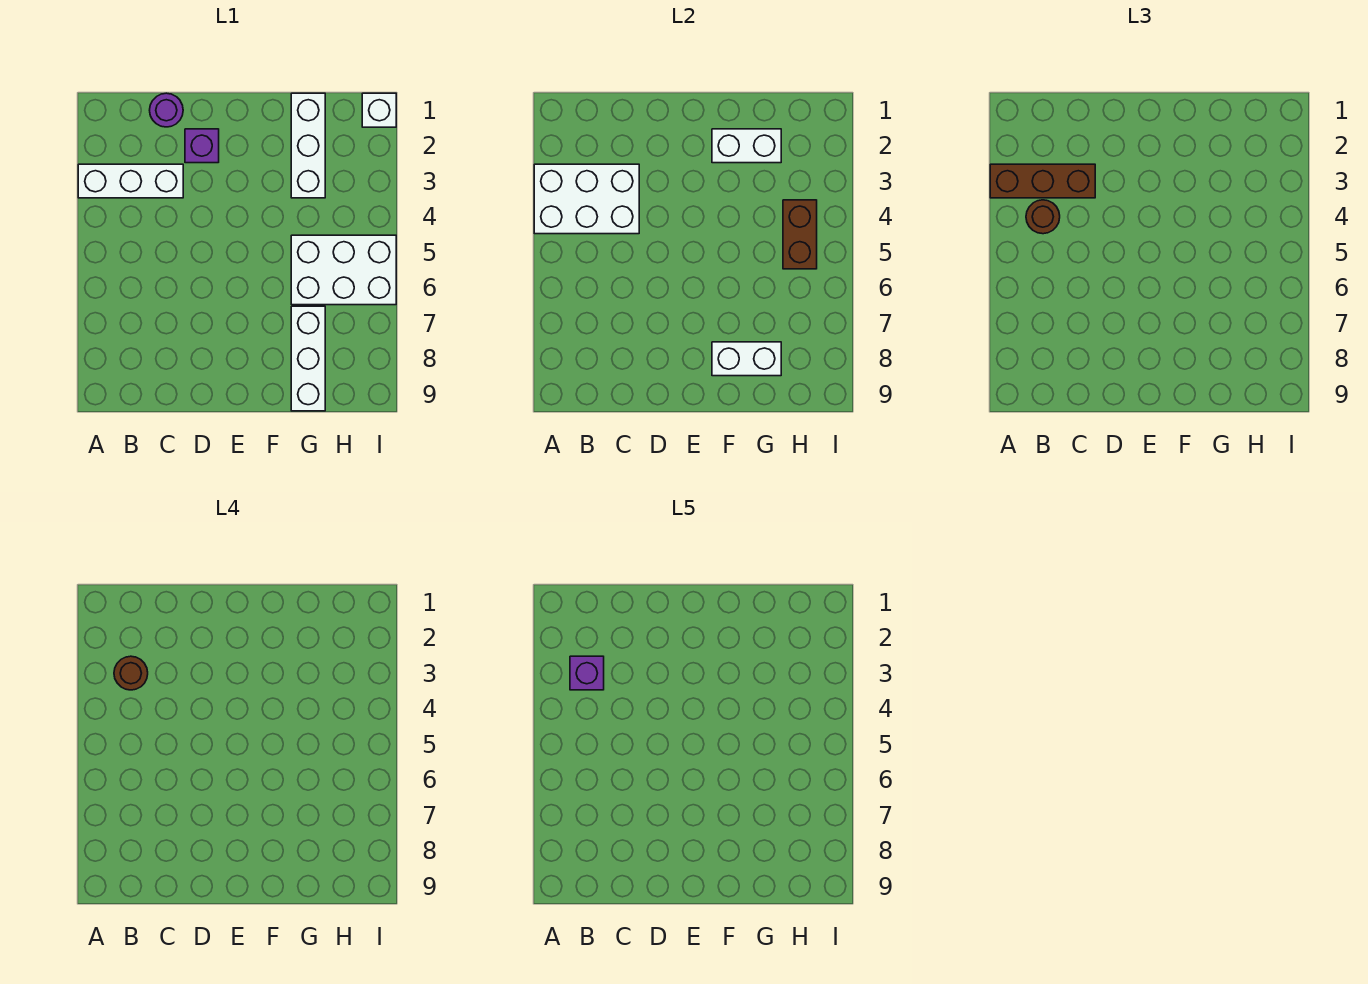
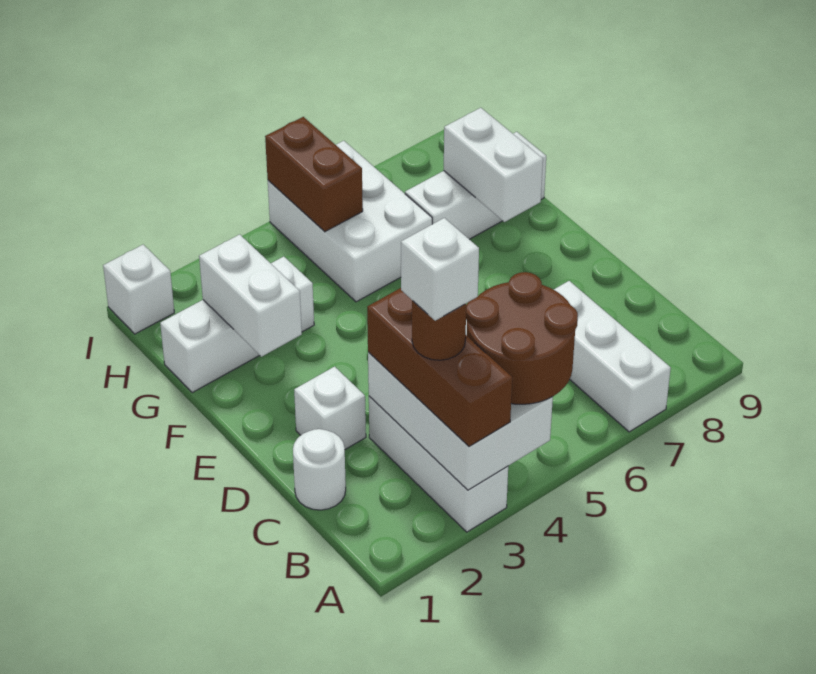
none -> white brick A7:C7 level 1
purple brick B3 level 5 -> white brick B3 level 5
brown round brick B4 level 3 -> brown round brick A4:B5 level 3
purple round brick C1 level 1 -> white round brick C1 level 1
purple brick D2 level 1 -> white brick D2 level 1
brown brick H4:H5 level 2 -> brown brick H5:I5 level 2

